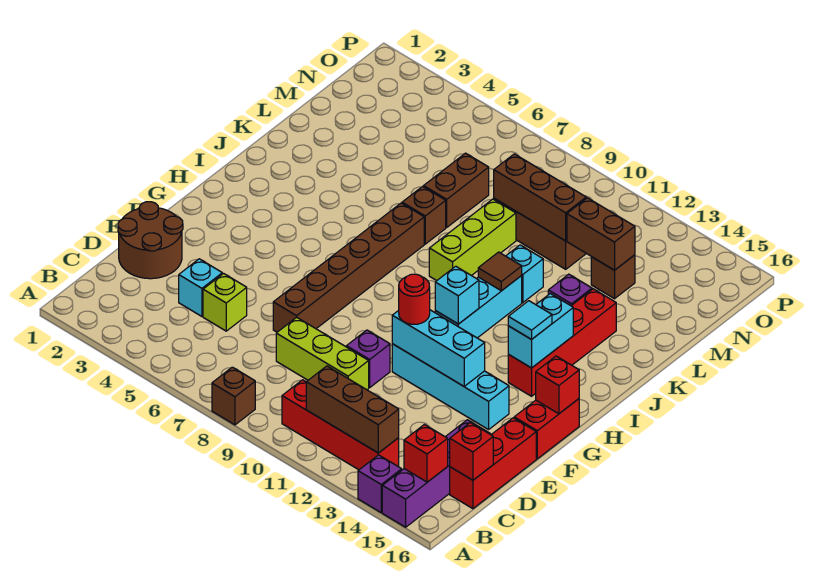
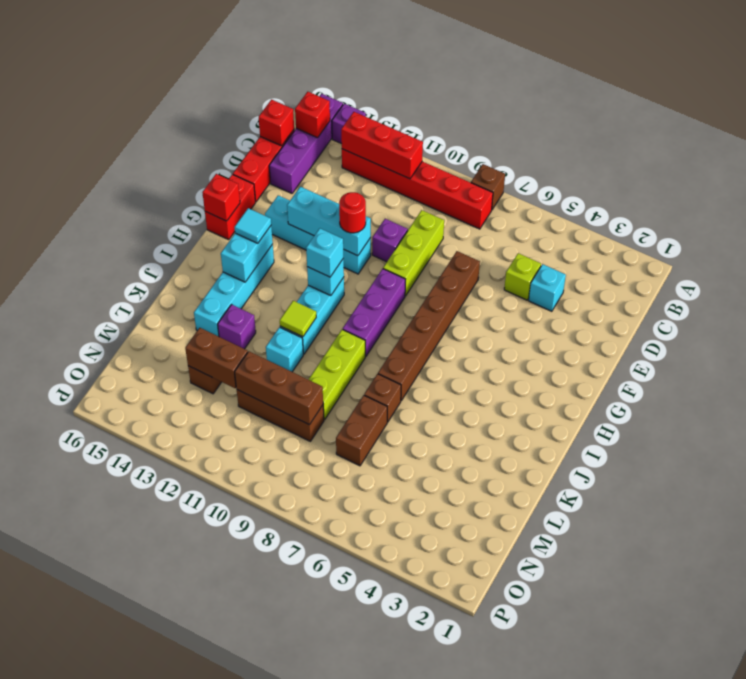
red brick B10:B13 level 1 -> red brick B8:B13 level 1
brown brick B11:B13 level 2 -> red brick B11:B13 level 2
brown round brick D1:E2 level 1 -> none
lime brick D8:D10 level 1 -> lime brick D9:F9 level 1
none -> purple brick G9:I9 level 1
none -> cyan brick H11 level 3
red brick H14:K14 level 1 -> cyan brick H14:K14 level 1
brown tile J11 level 2 -> lime tile J11 level 2

